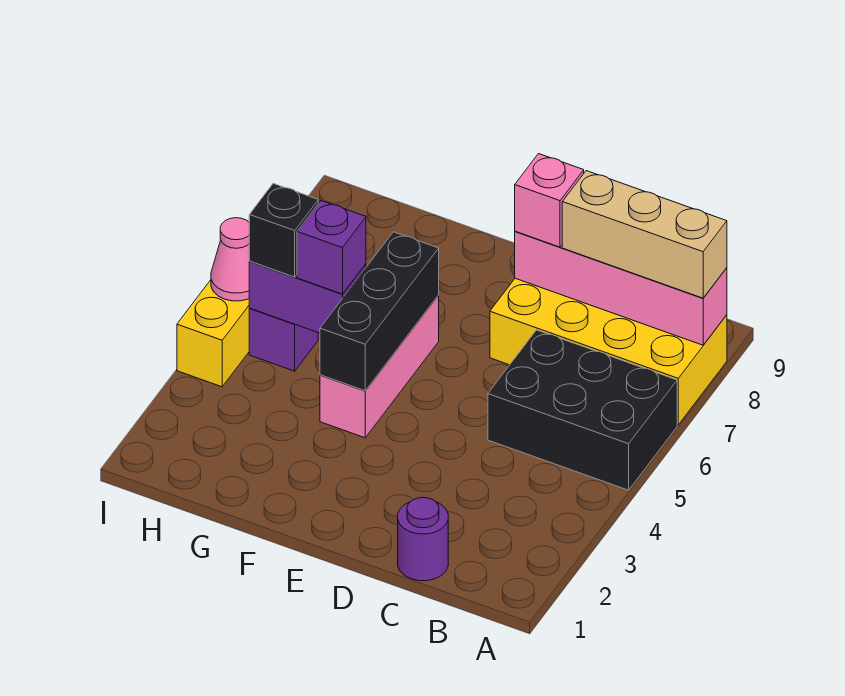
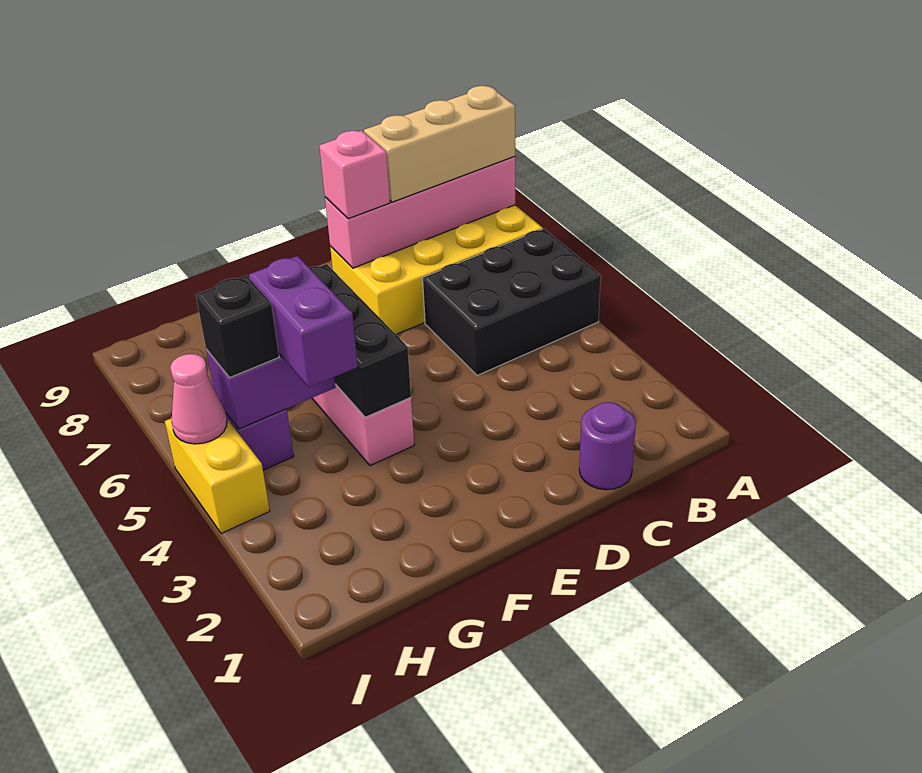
purple brick G5 level 3 -> purple brick G4:G5 level 3

